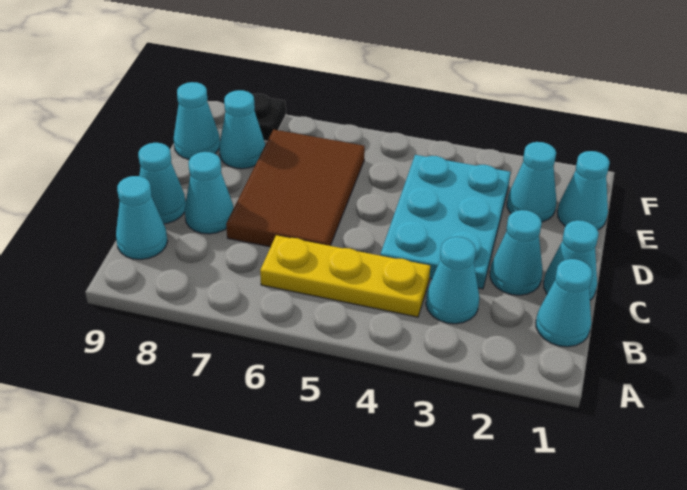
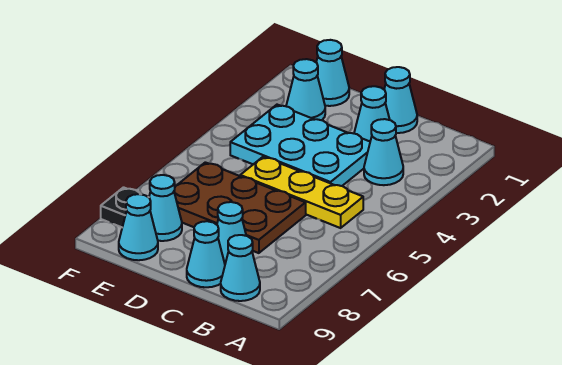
cyan cone B1 level 1 -> none
yellow plate B4:B6 level 1 -> yellow plate B5:D5 level 1
brown tile C6:E7 level 1 -> brown plate C6:E7 level 1

